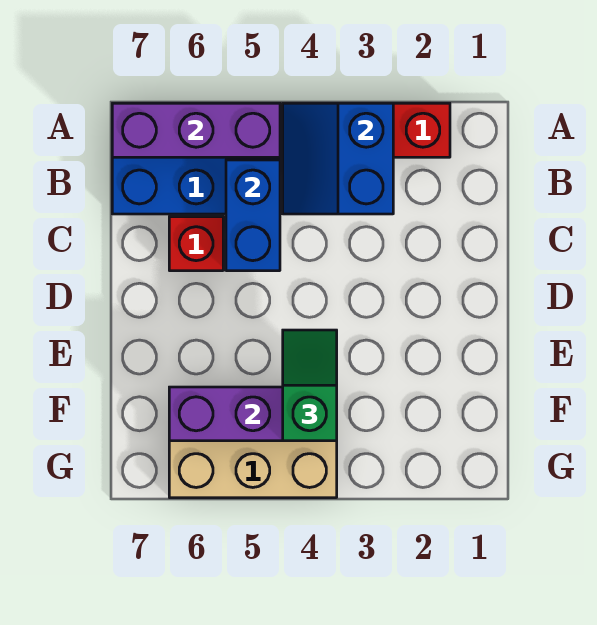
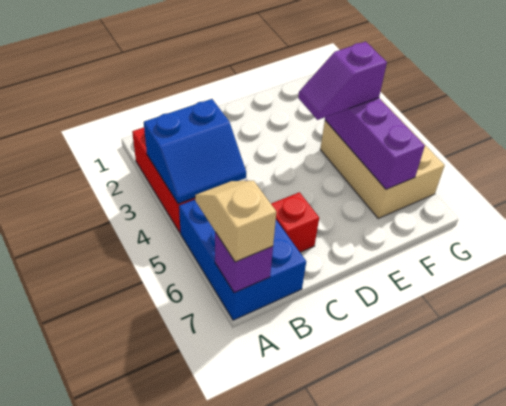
purple brick A5:A7 level 2 -> purple brick A7 level 2
none -> tan slope A6:A7 level 3 top 7
blue brick B5:C5 level 2 -> none
green slope E4:F4 level 3 top F -> purple slope E4:F4 level 3 top F

